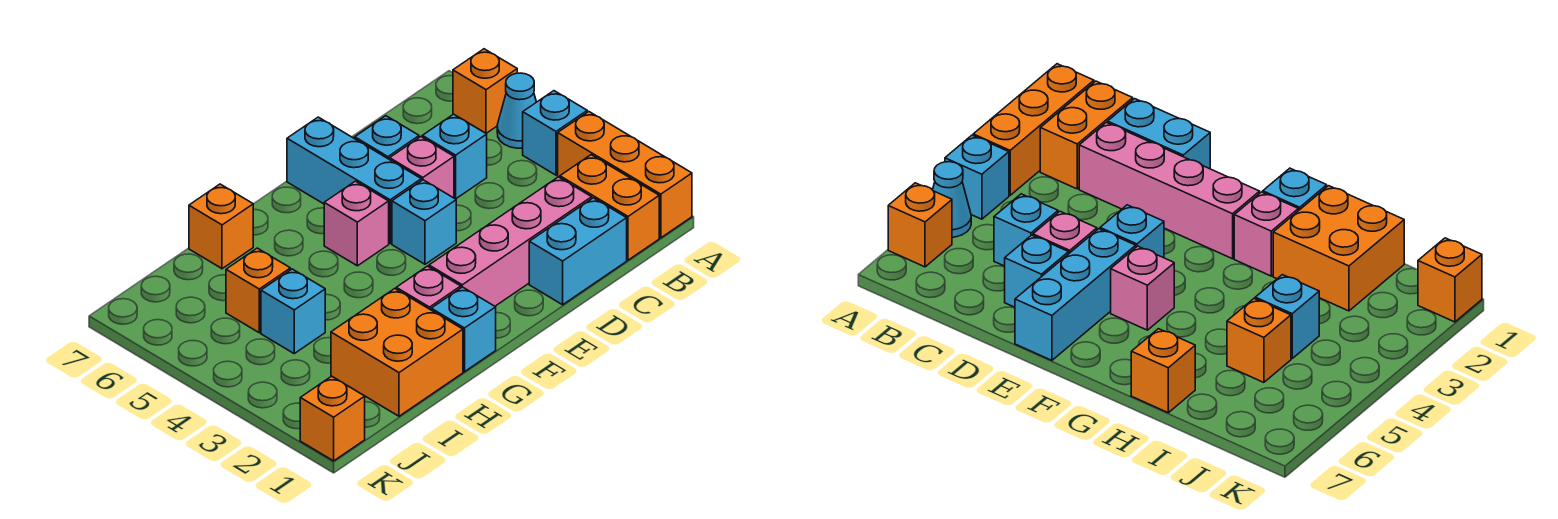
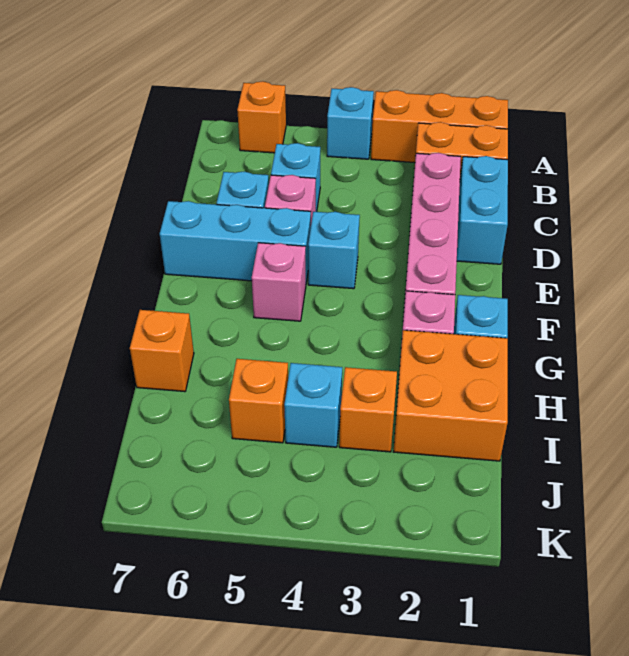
cyan cone A5 level 1 -> none
orange brick K1 level 1 -> orange brick I3 level 1

